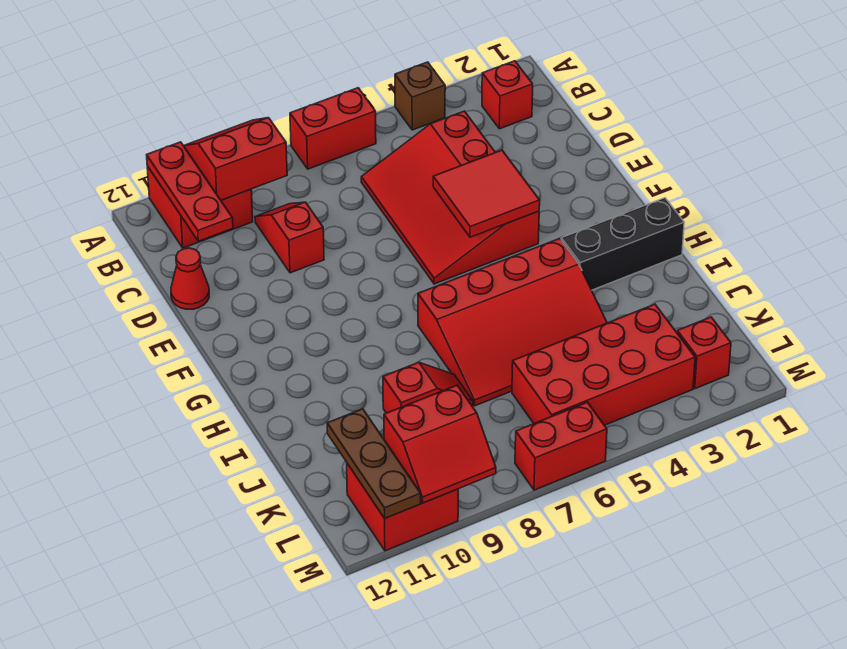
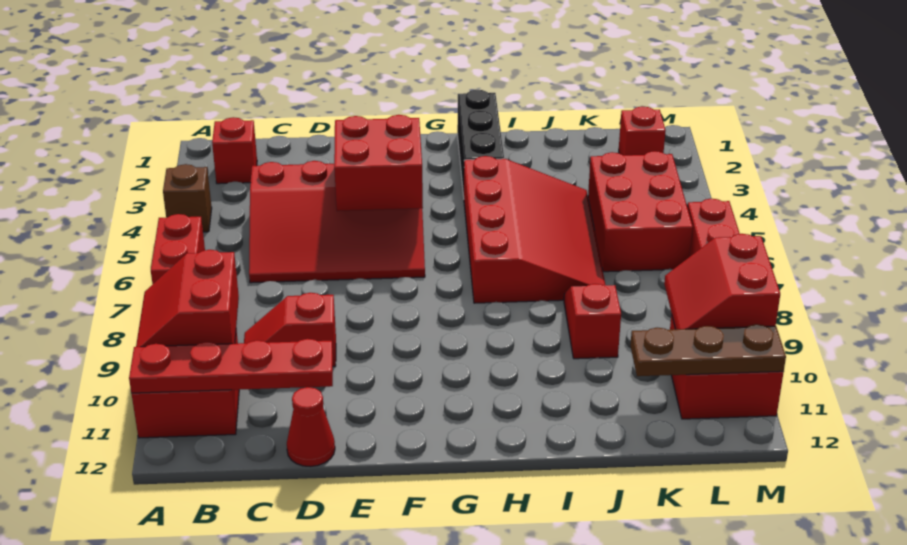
red plate A11:C11 level 2 -> red plate A11:D11 level 2
red tile E4:F5 level 2 -> red brick E4:F5 level 2
red brick K3:L6 level 1 -> red brick K4:L6 level 1
red slope L9:M10 level 2 top L -> red slope L9:M10 level 2 top M

